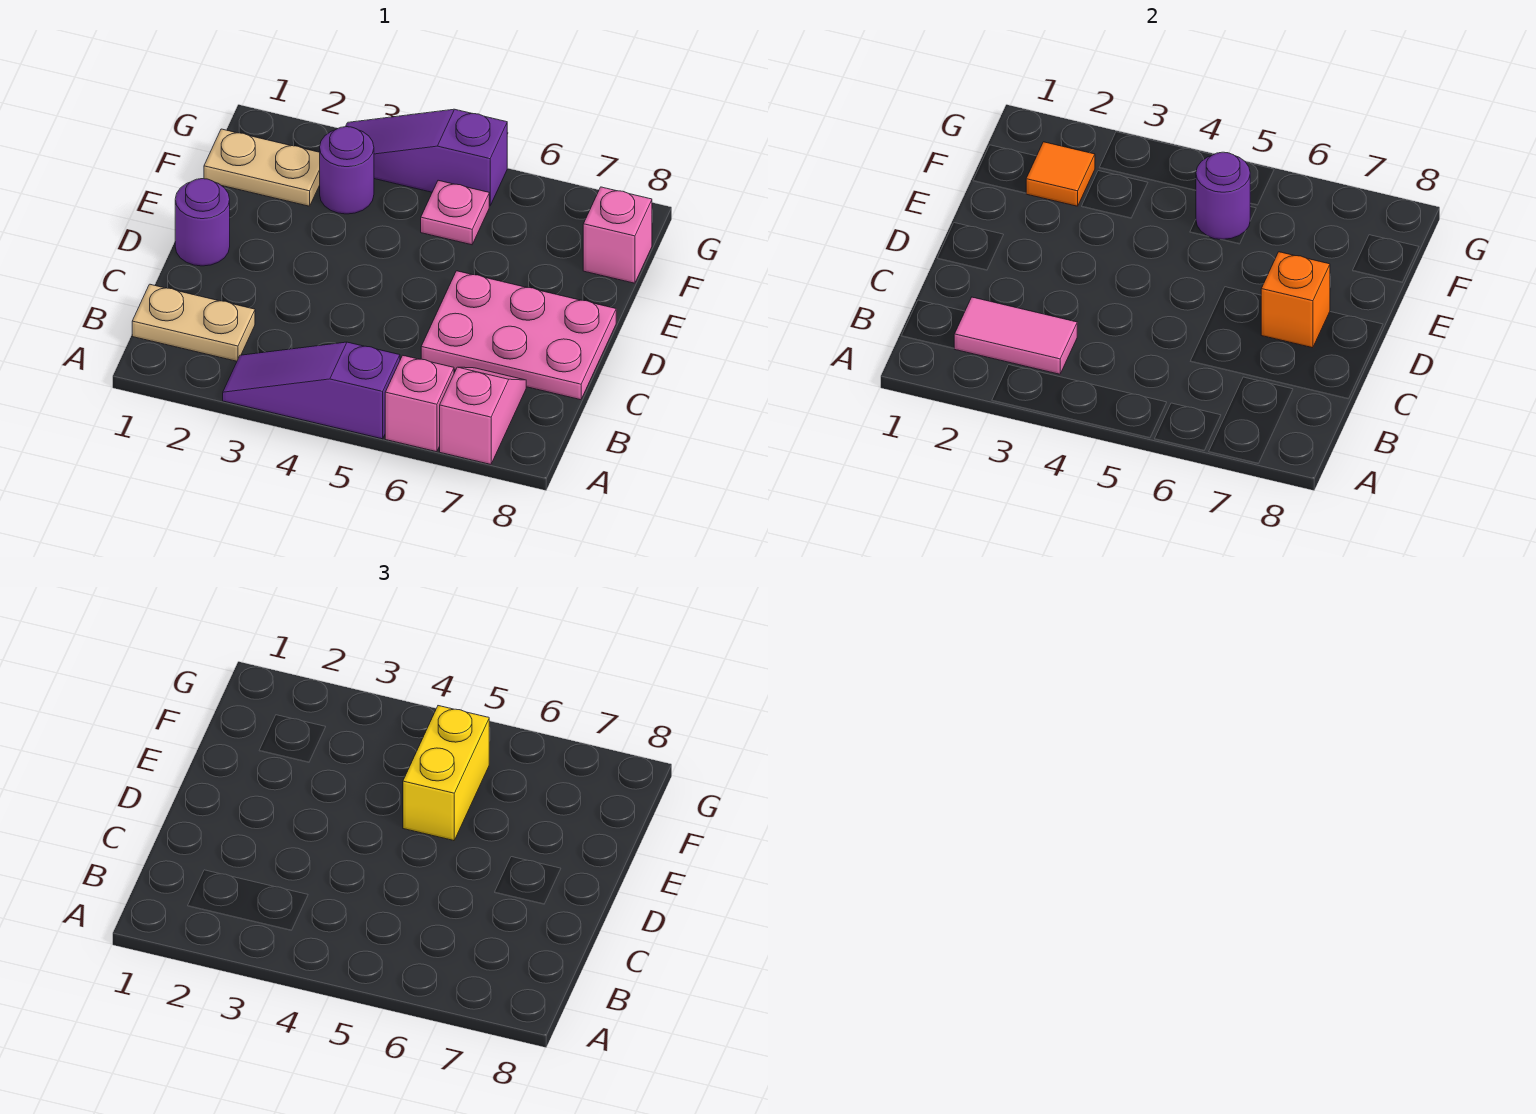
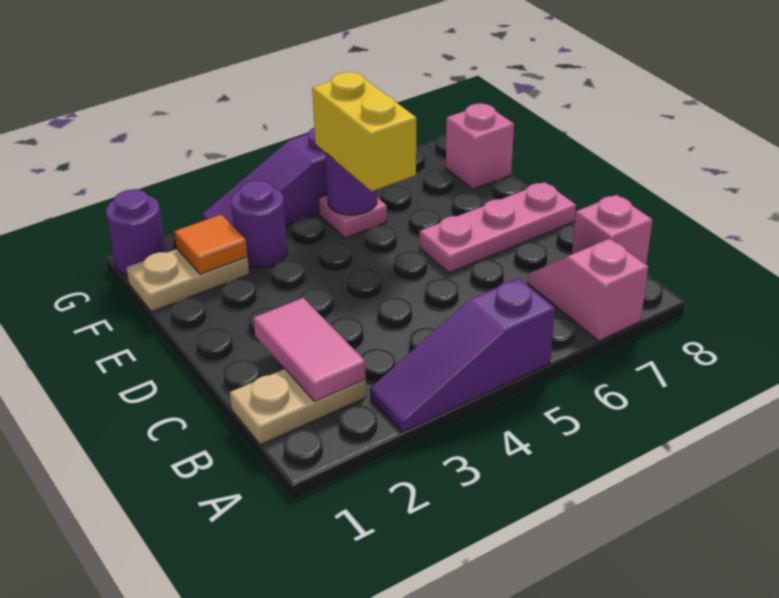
pink brick A6 level 1 -> pink brick B8 level 1
pink tile B2:B3 level 2 -> pink tile B2:C2 level 2
pink plate C6:D8 level 1 -> pink plate D6:D8 level 1
purple round brick D1 level 1 -> purple round brick G1 level 1
orange brick D7 level 2 -> none

